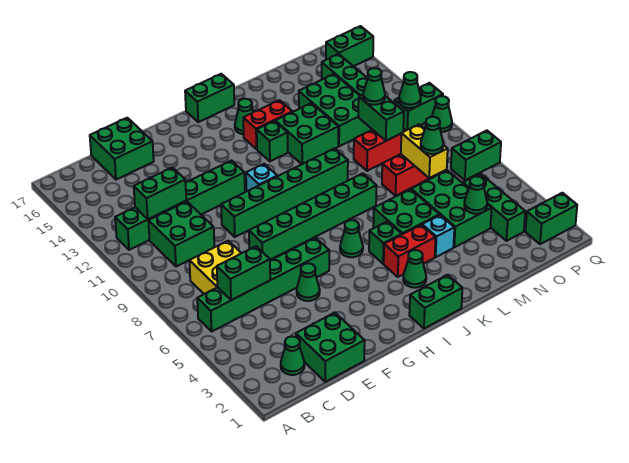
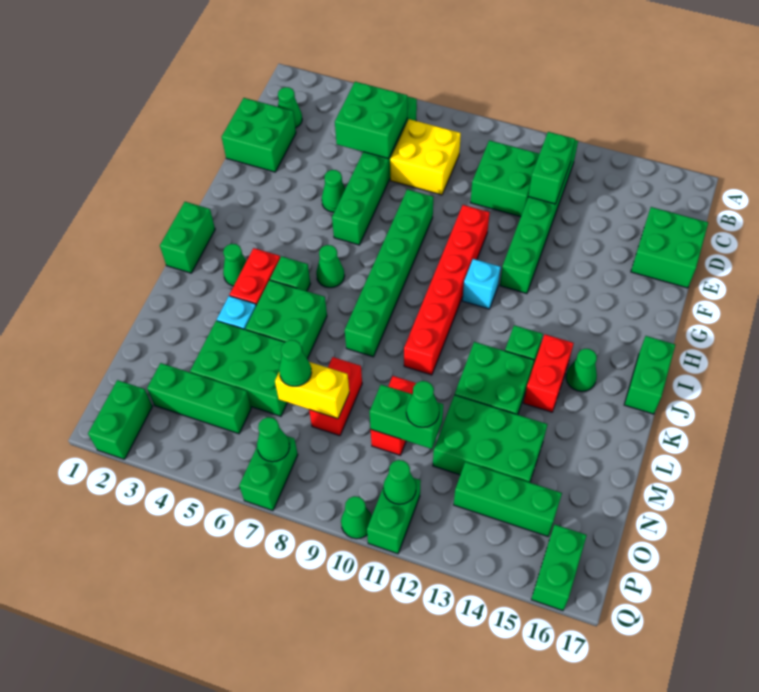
green brick C6:D6 level 2 -> green brick C5:D6 level 2
green brick F10:K10 level 1 -> red brick F10:K10 level 1
green cone N4 level 2 -> green cone P7 level 2

